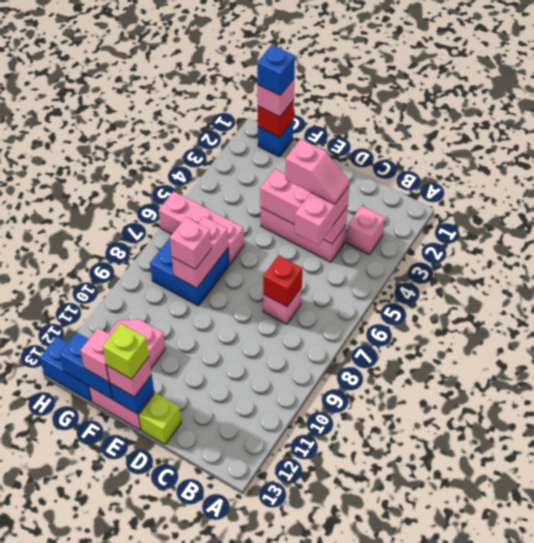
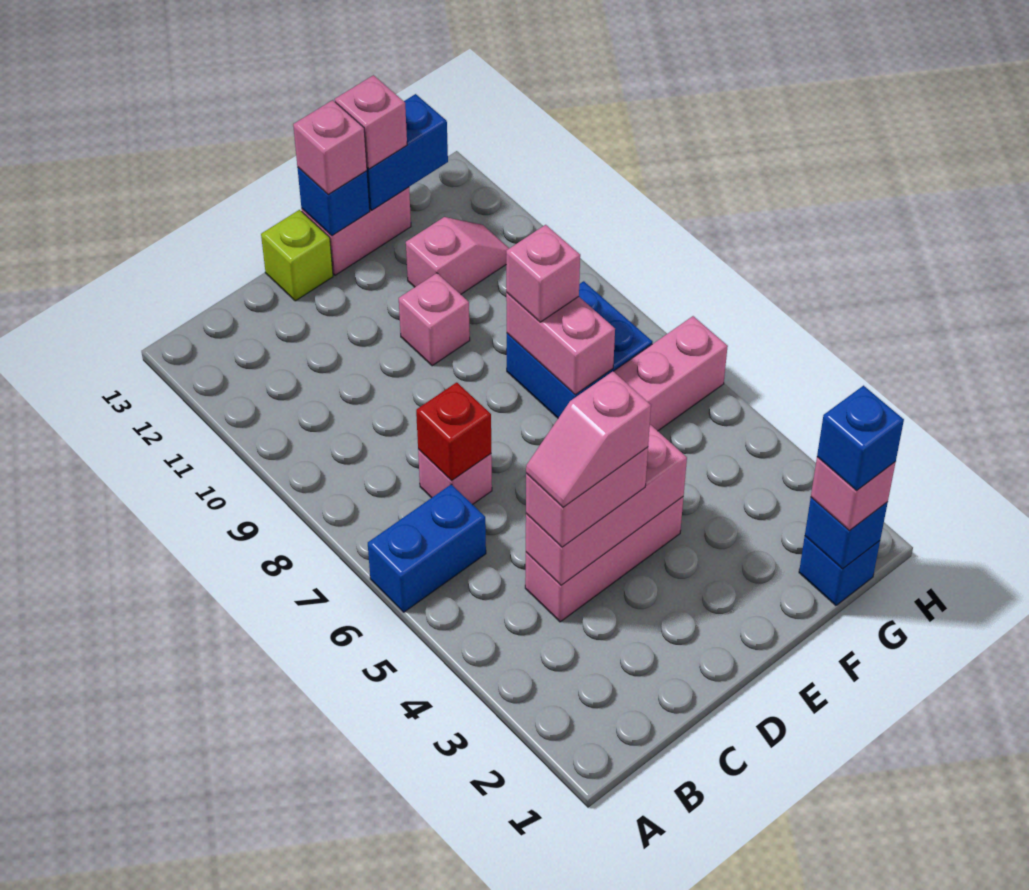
pink brick B3 level 1 -> pink brick E10 level 1
pink brick C4:C5 level 3 -> pink brick C4:D4 level 3
lime brick E13 level 4 -> none
red brick G1 level 2 -> blue brick G1 level 2
blue brick G13:H13 level 1 -> blue brick A6:B6 level 1

